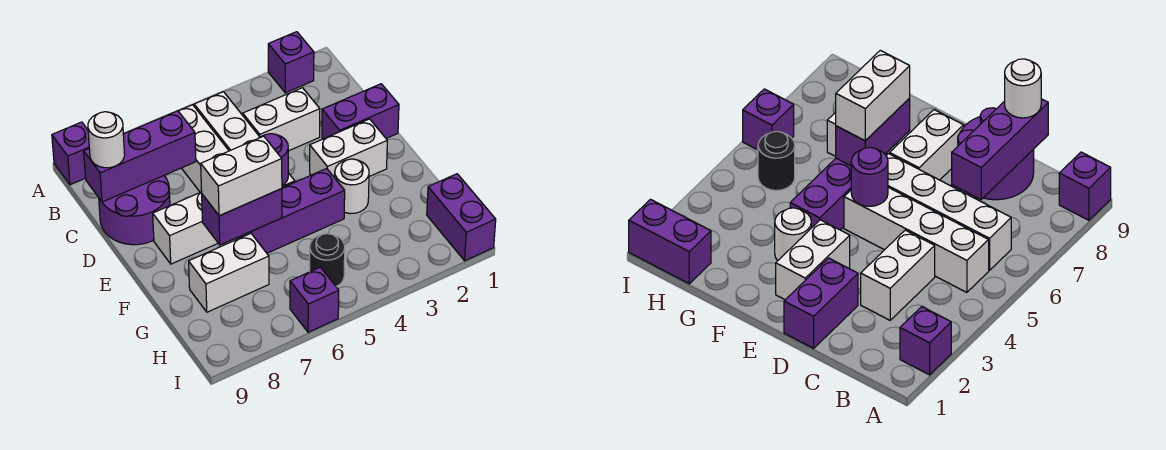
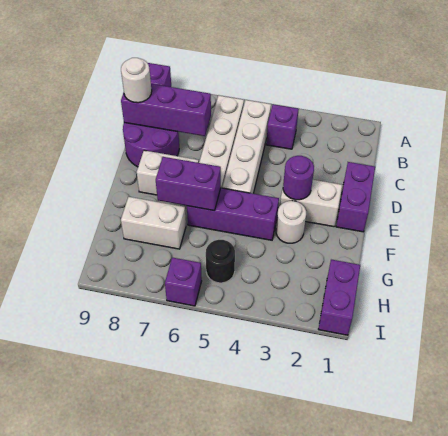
purple brick A2 level 1 -> purple brick B4 level 1
white brick C3:C4 level 1 -> none
purple brick D1:D2 level 1 -> purple brick D1:E1 level 1
purple round brick E5 level 2 -> purple round brick E3 level 2
white brick F6:F7 level 3 -> none

